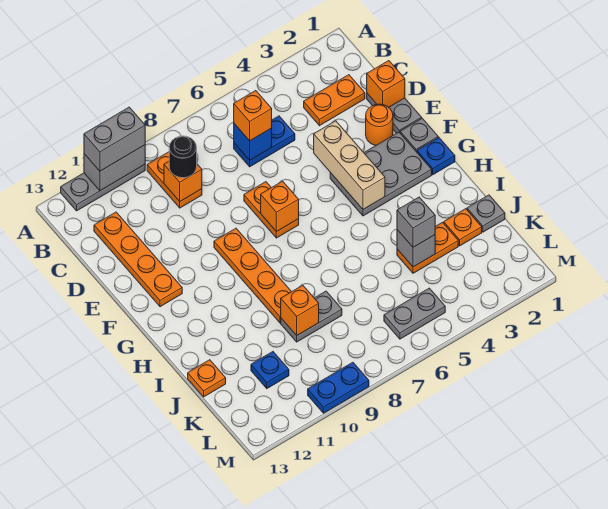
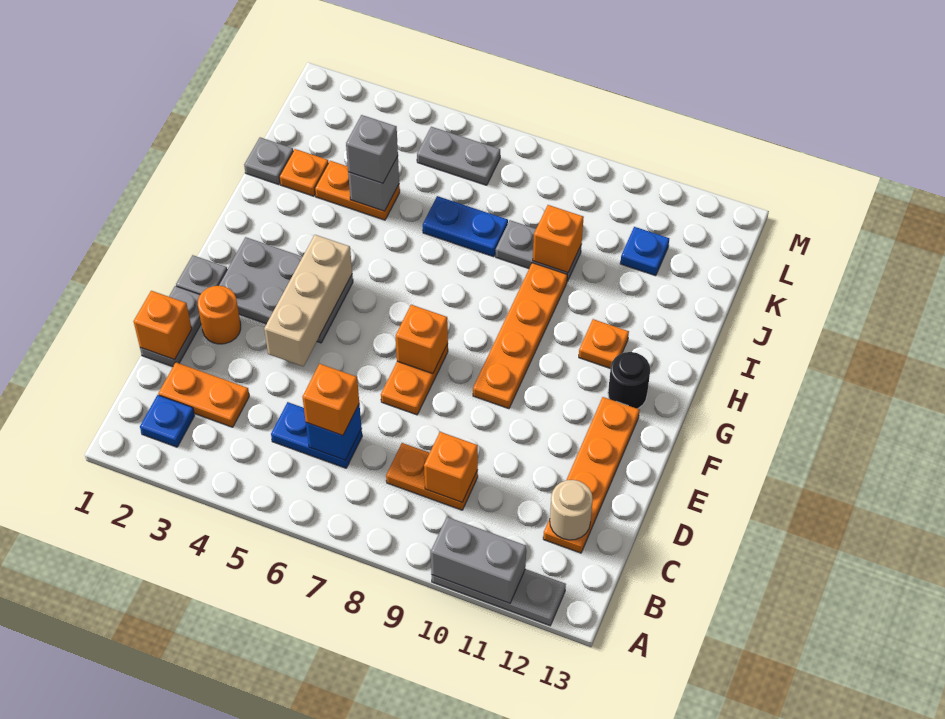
grey brick A10:A11 level 3 -> none
orange plate B9:C9 level 1 -> orange plate C8:C9 level 1
black round brick C9 level 3 -> black round brick G12 level 1
none -> tan round brick C12 level 2
blue plate G1 level 1 -> blue plate B2 level 1
orange plate J13 level 1 -> orange plate H11 level 1
blue plate M9:M10 level 1 -> blue plate J6:J7 level 1

